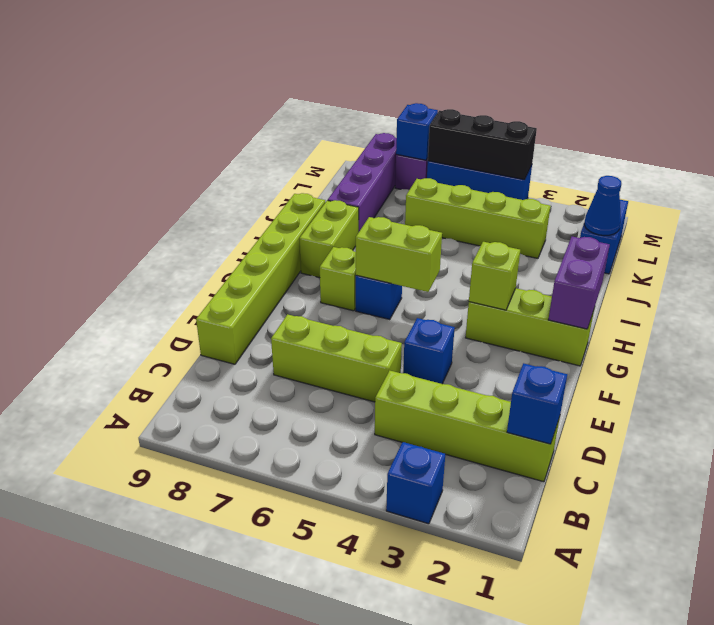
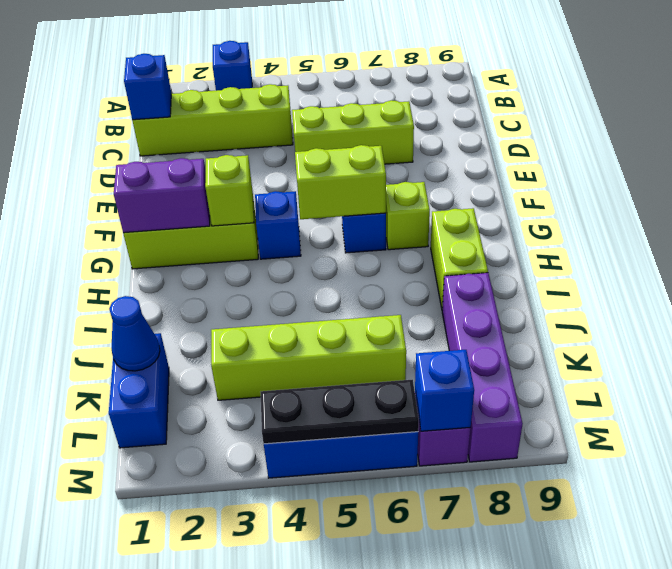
lime brick D9:I9 level 1 -> none
blue brick E4 level 1 -> blue brick G4 level 1
purple brick G1:H1 level 2 -> purple brick G1:G2 level 2
black brick M4:M6 level 2 -> black plate M4:M6 level 2

